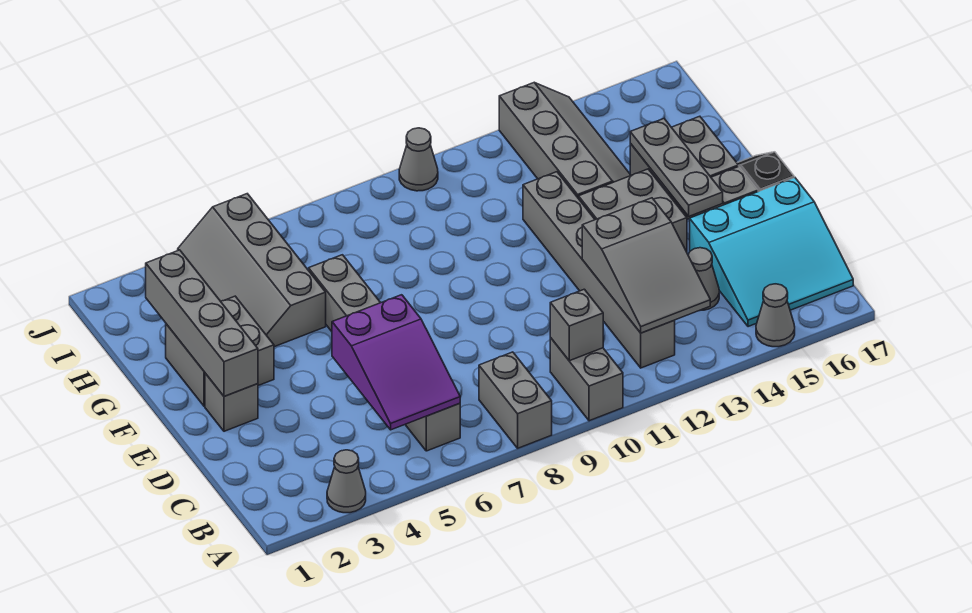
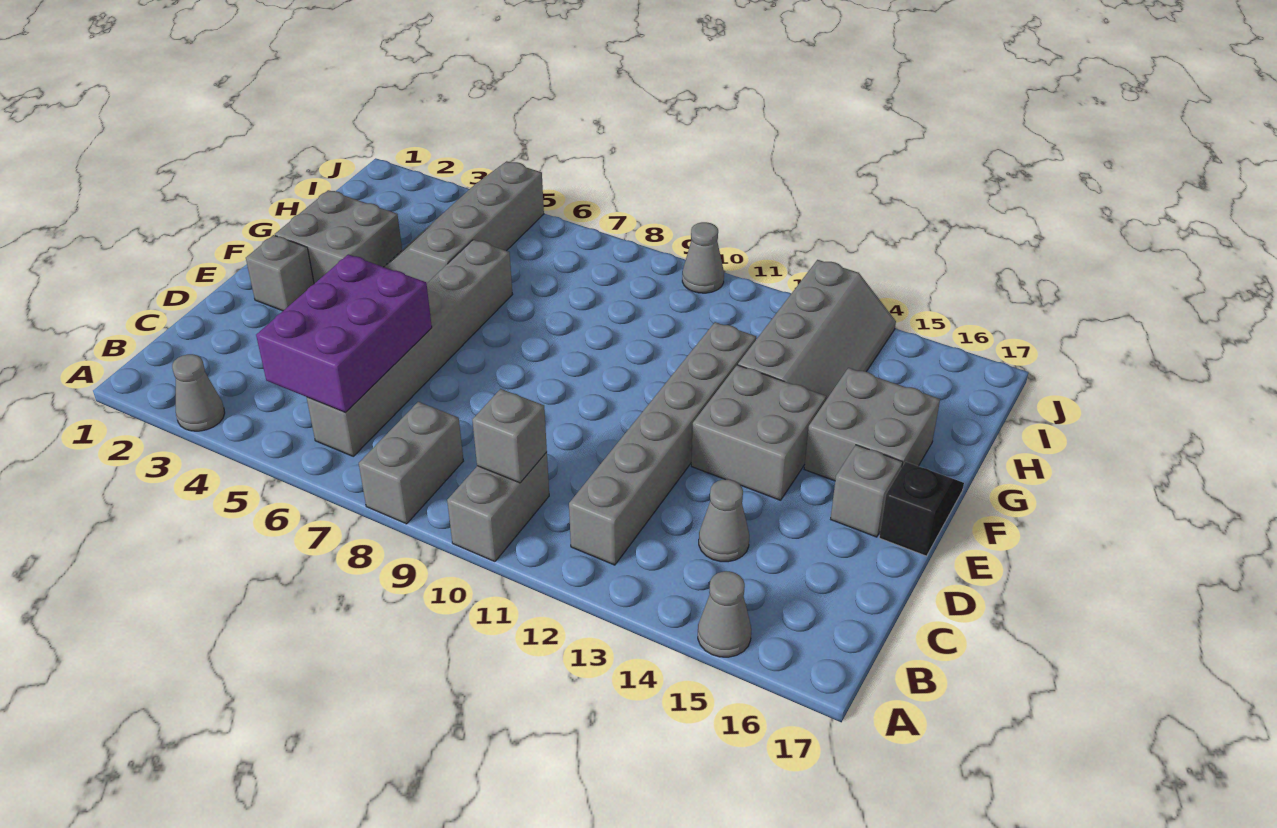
purple slope B5:D6 level 2 top D -> purple brick B5:D6 level 2
grey slope B12:D13 level 2 top D -> none
cyan slope B15:D17 level 1 top D -> none
grey brick E2:H2 level 2 -> none
grey plate E15:G15 level 2 -> none

